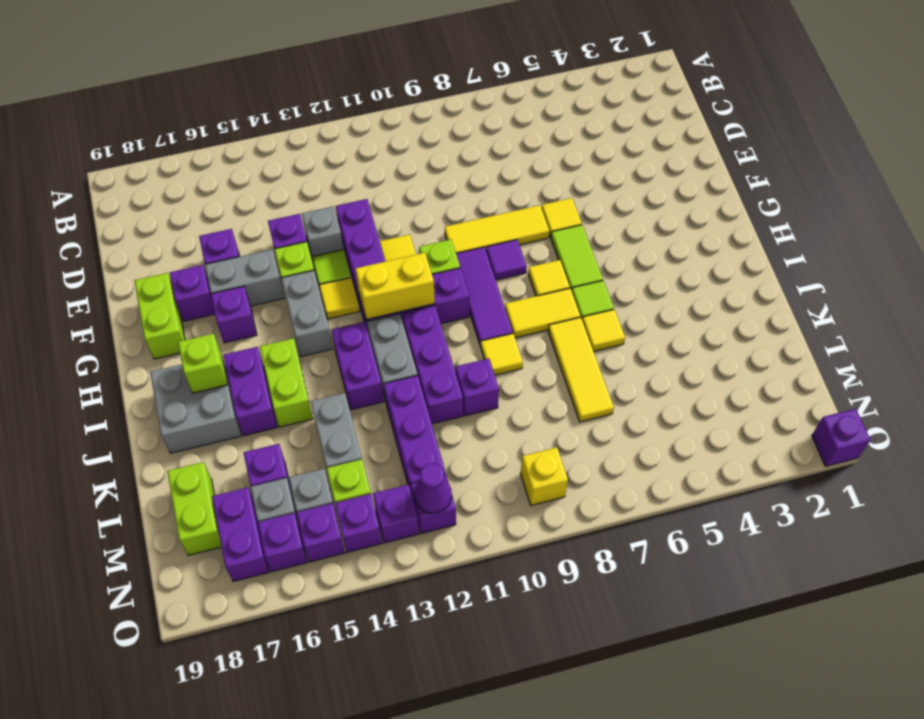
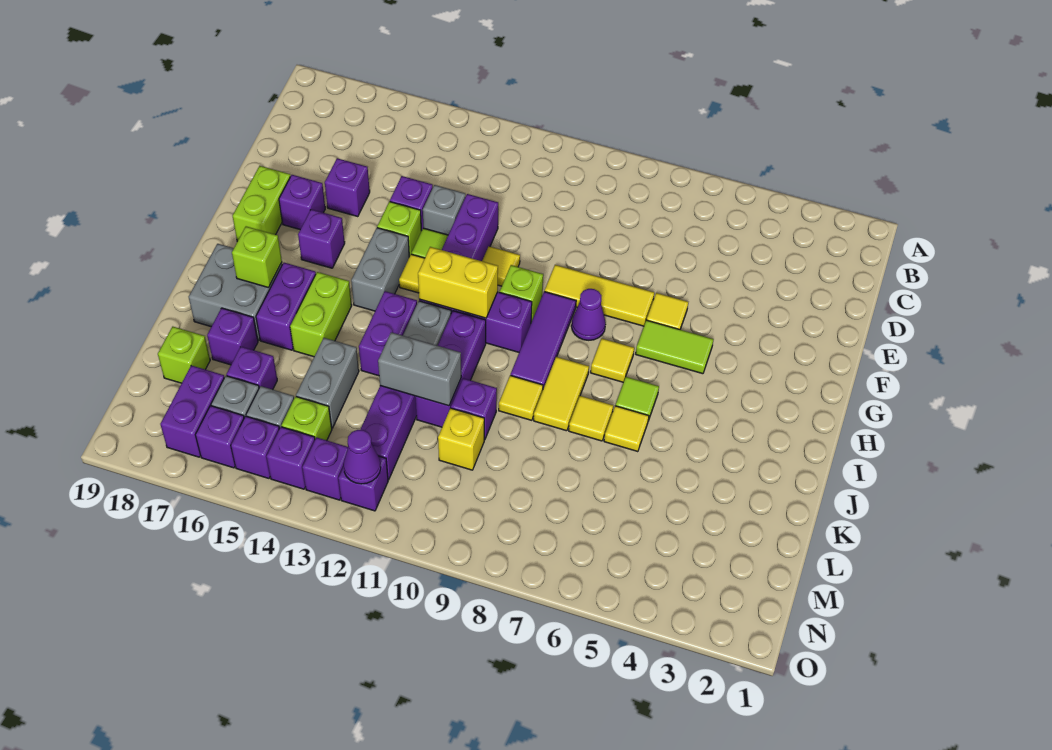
grey brick F15:F16 level 1 -> grey brick K11:K12 level 2
lime tile G6:H6 level 1 -> lime tile G5:G6 level 1
purple tile G8 level 1 -> purple cone G8 level 1
yellow tile I7:I8 level 1 -> yellow tile I8:J8 level 1
yellow tile J7:L7 level 1 -> yellow tile J7 level 1
lime brick L18:M18 level 1 -> lime brick L18 level 1
yellow brick N9 level 1 -> yellow brick L10 level 1
purple brick O1 level 1 -> purple brick K17 level 1

